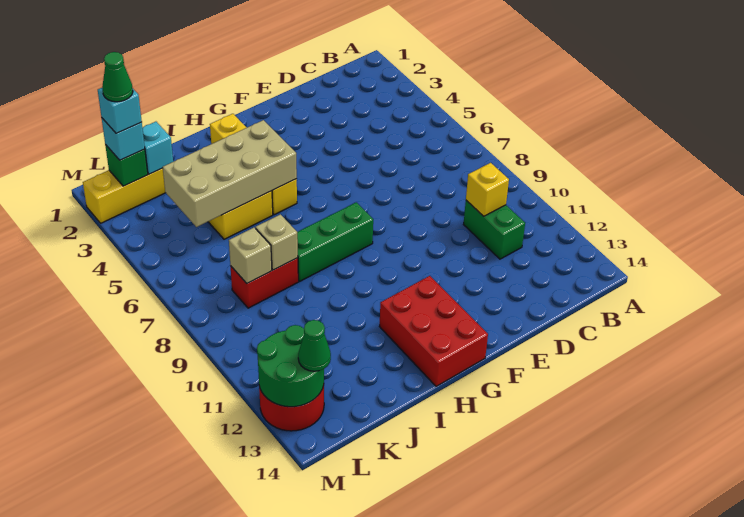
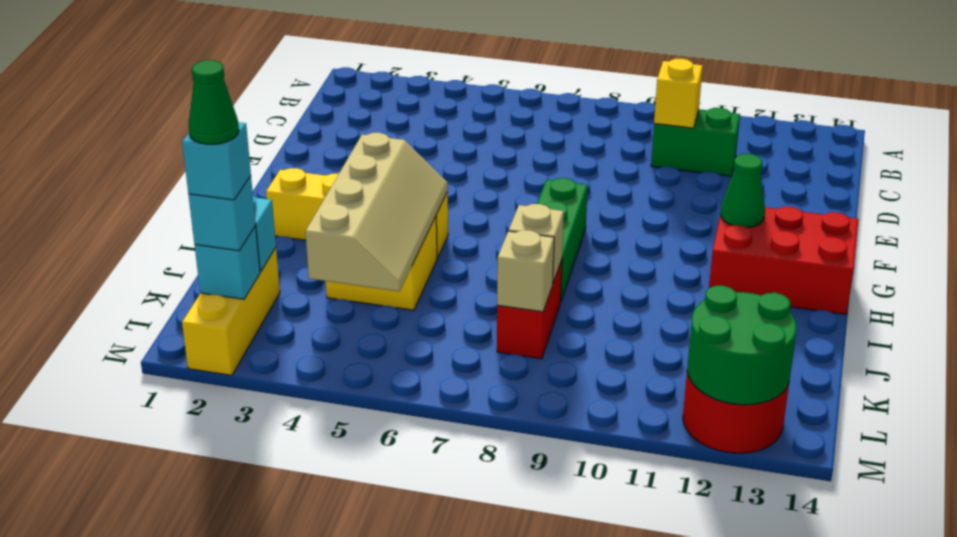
tan brick H4:K5 level 2 -> tan slope H4:K5 level 2 top 4
green brick L2 level 2 -> cyan brick L2 level 2
green cone L13 level 3 -> green cone G12 level 2

